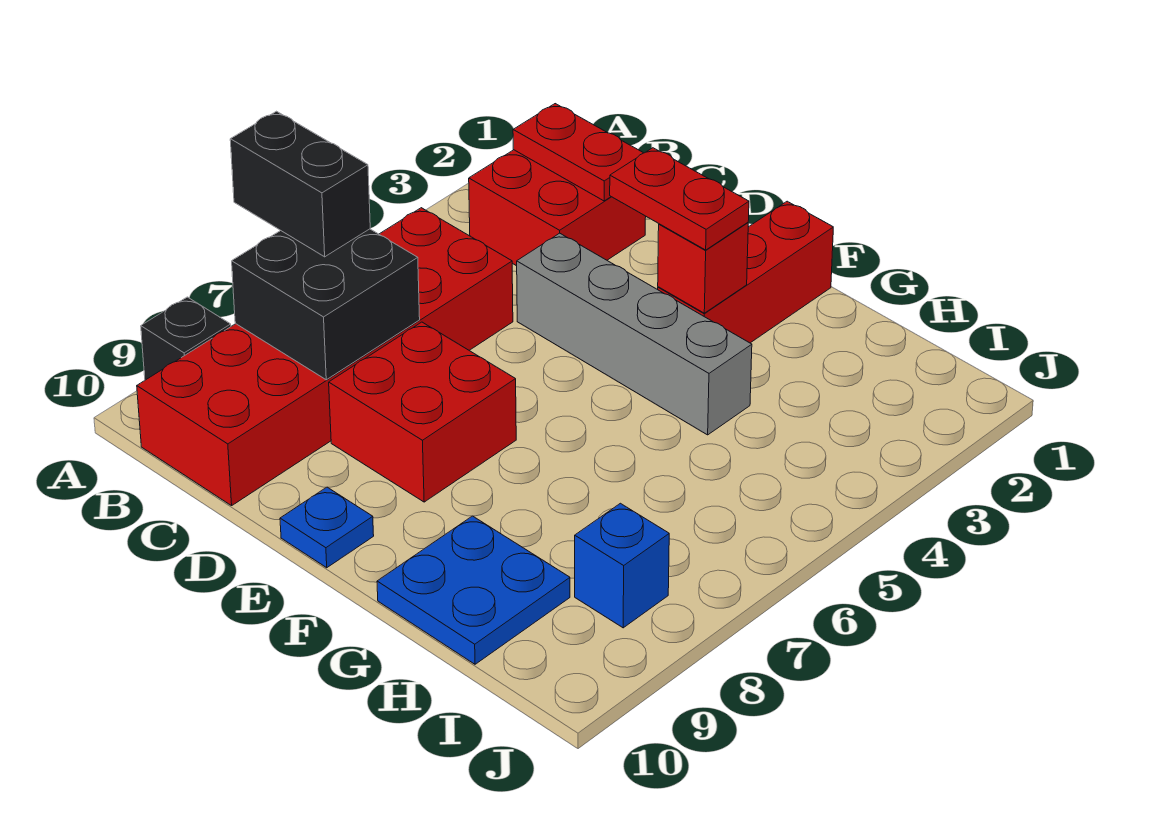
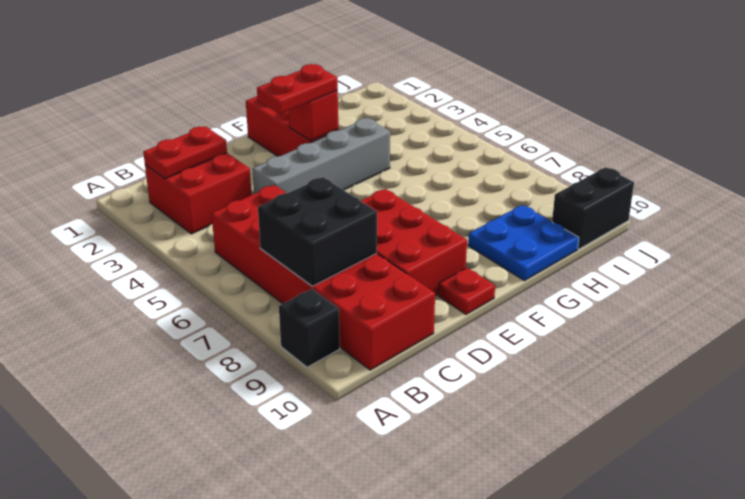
black brick A7:B7 level 3 -> black brick I10:J10 level 1
red brick D7:E8 level 1 -> red brick D7:E9 level 1
blue plate E10 level 1 -> red plate E10 level 1
blue brick I8 level 1 -> none

